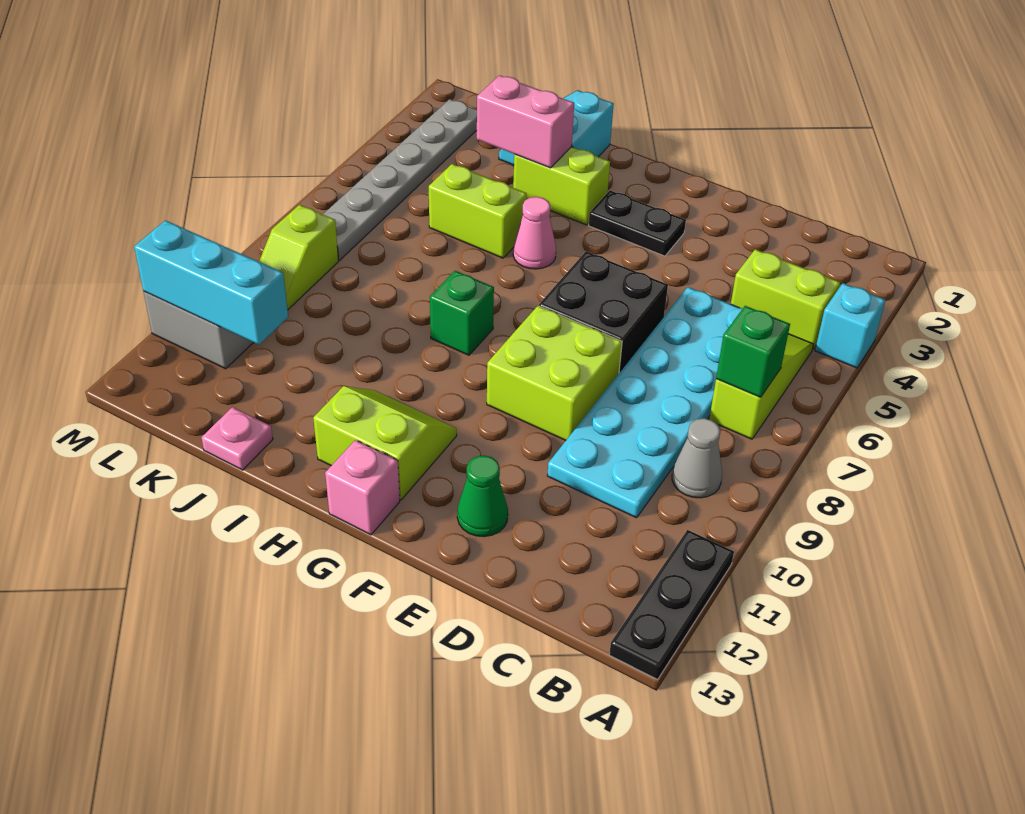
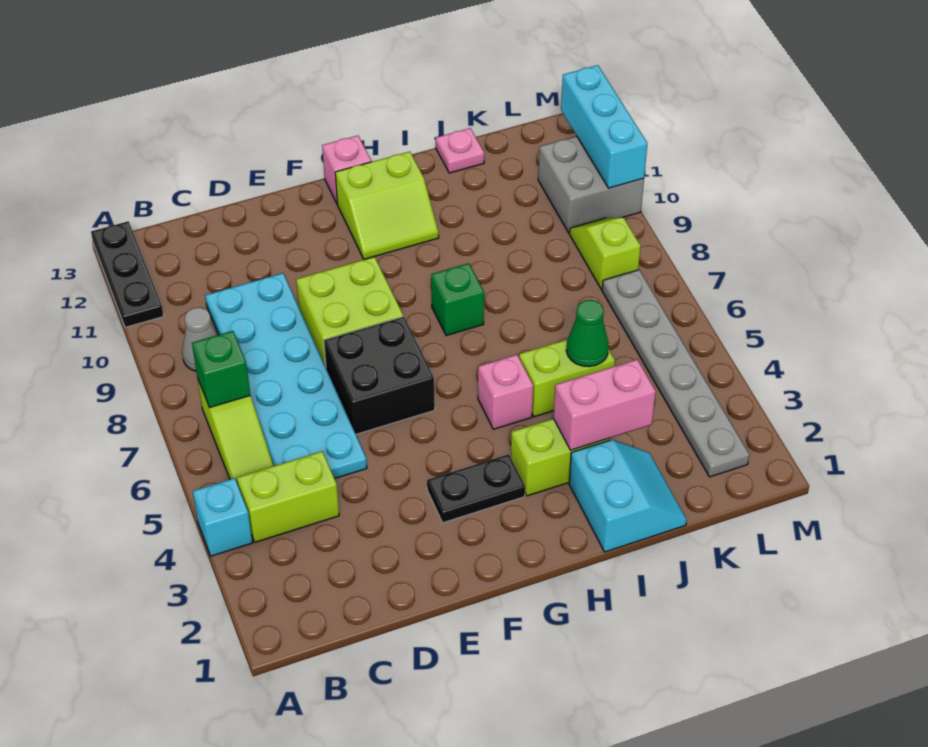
green cone E12 level 1 -> green cone J5 level 2
pink cone H5 level 1 -> pink brick H5 level 1
cyan brick K11:M11 level 2 -> cyan brick M10:M12 level 2

